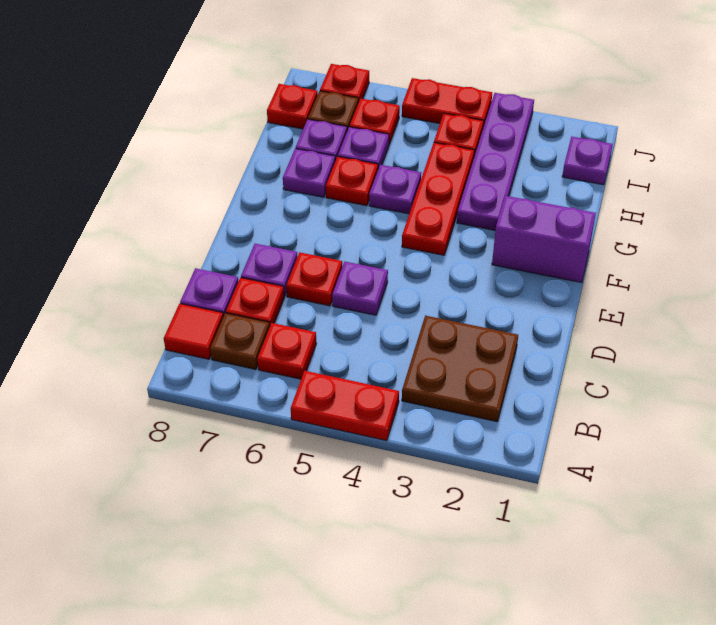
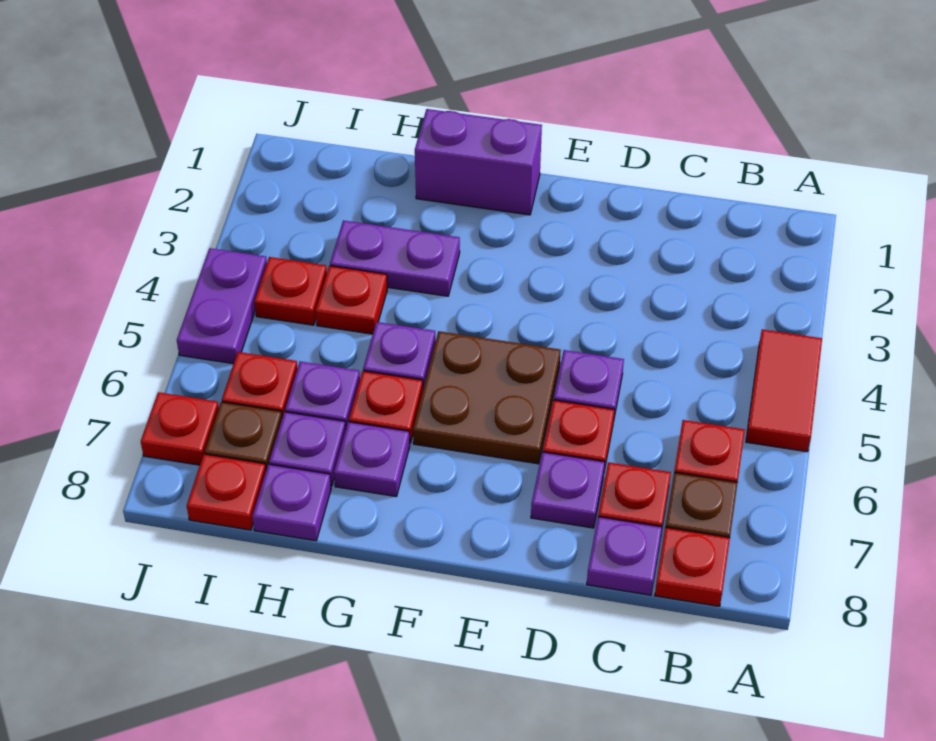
red plate A4:A5 level 1 -> red tile A4:A5 level 1
brown plate B2:C3 level 1 -> brown plate E5:F6 level 1
red tile B8 level 1 -> red plate B8 level 1
purple brick F1:F2 level 1 -> purple brick F1:G1 level 1
red plate F4:H4 level 1 -> red plate H4 level 1
purple plate G3:J3 level 1 -> purple plate G3:H3 level 1
purple plate I1 level 1 -> purple plate H8 level 1
red plate J4:J5 level 1 -> purple plate J4:J5 level 1

